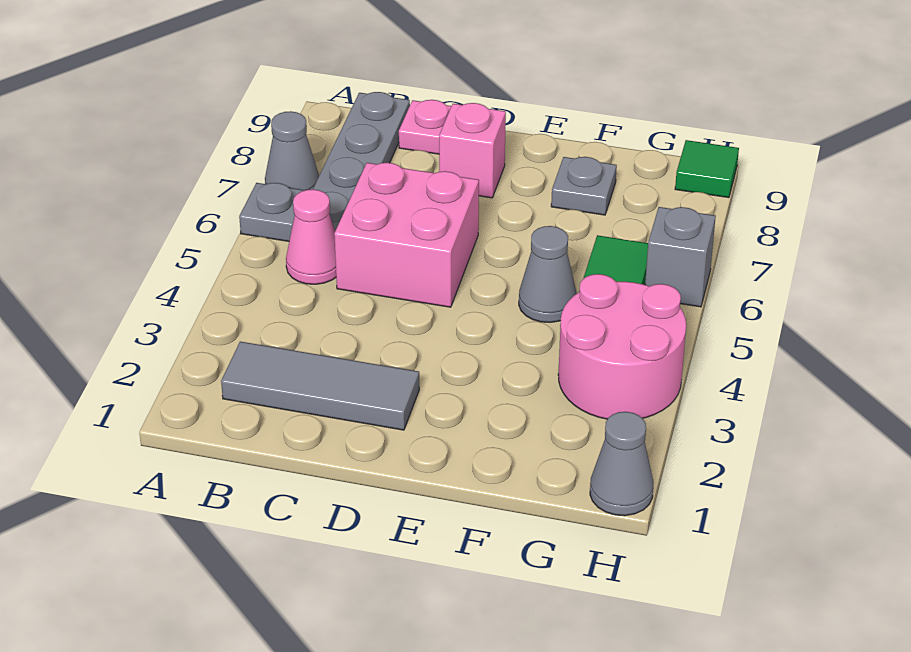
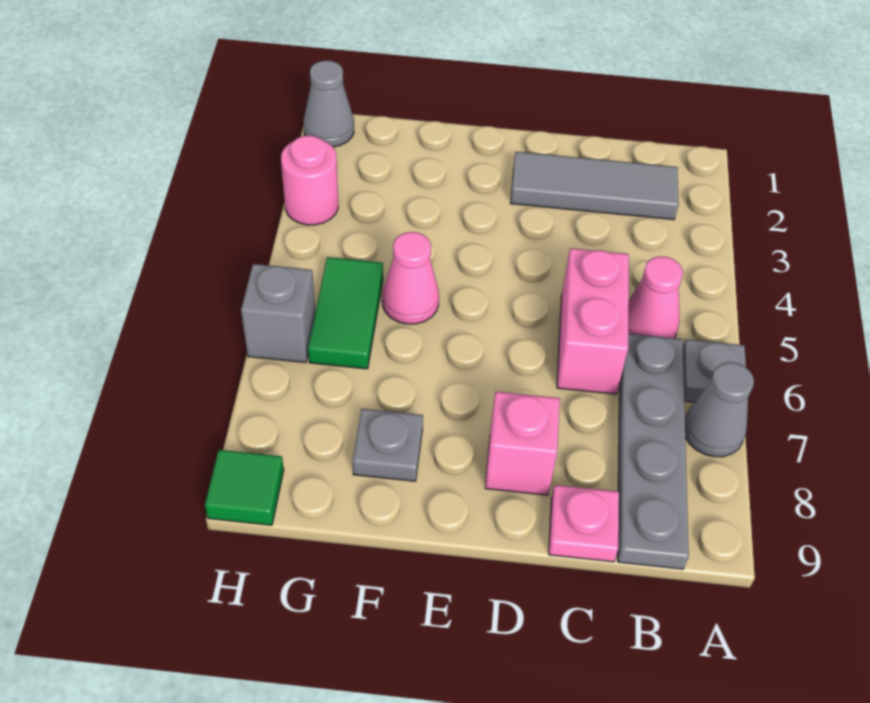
pink brick C5:D6 level 1 -> pink brick C5:C6 level 1
grey cone F5 level 1 -> pink cone F5 level 1
pink round brick G3:H4 level 1 -> pink round brick H3 level 1

